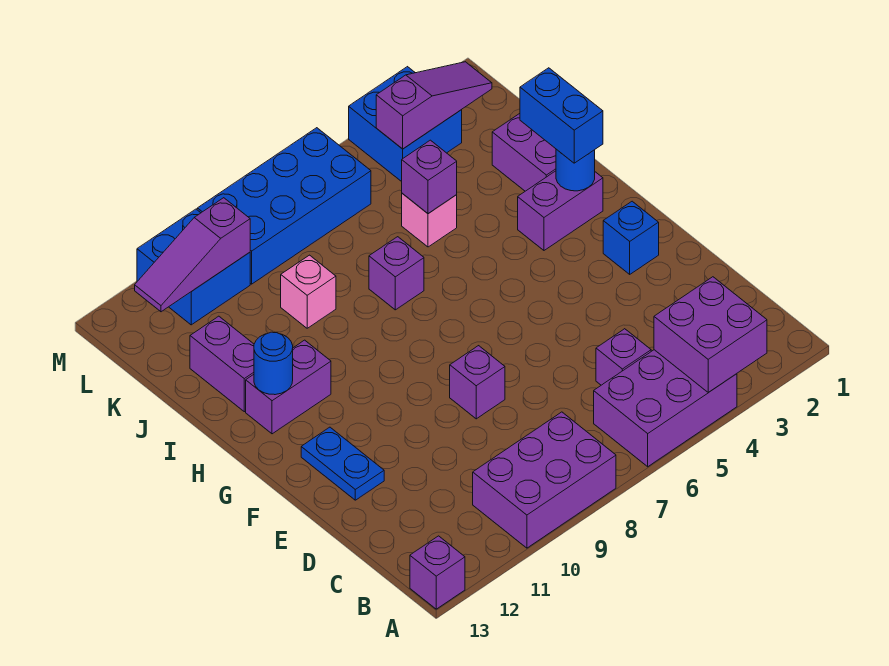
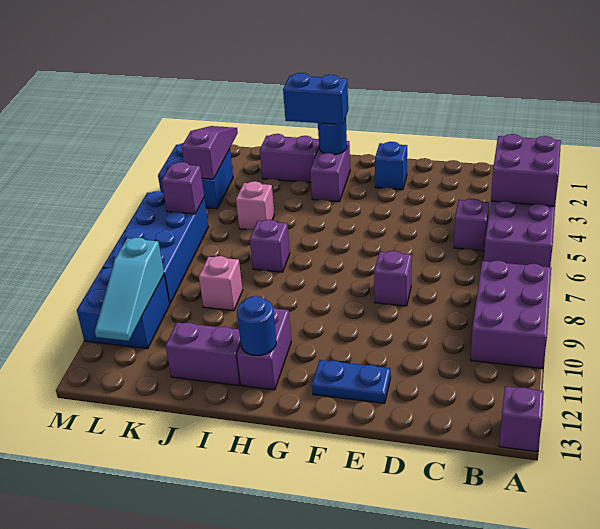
purple brick J5 level 2 -> purple brick L6 level 2
purple slope L10:L12 level 2 top 10 -> cyan slope L10:L12 level 2 top 10

